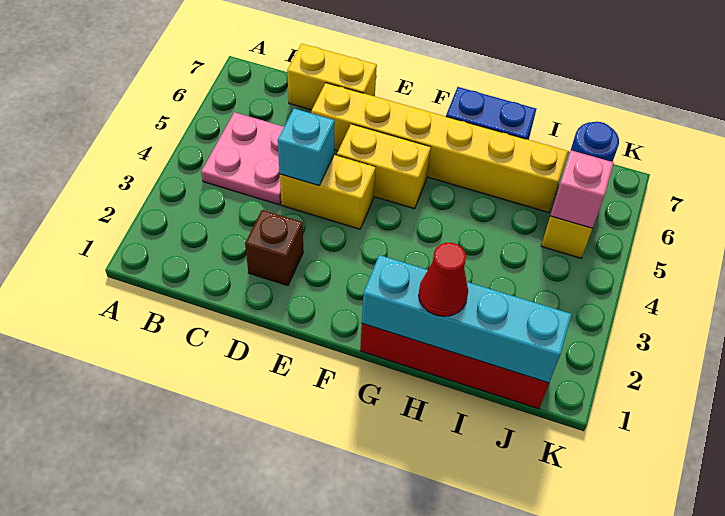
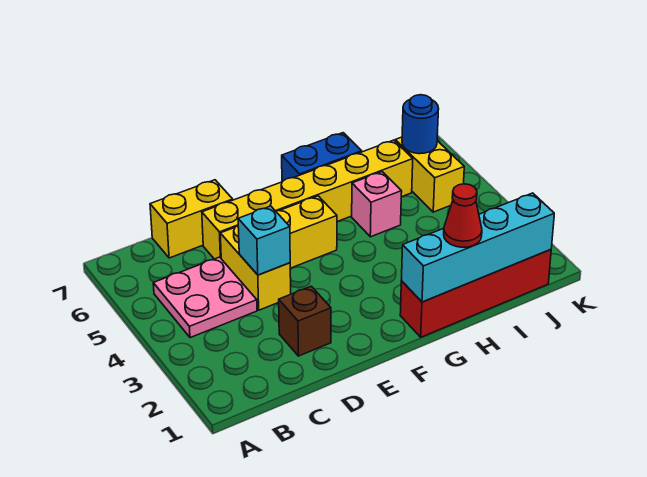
yellow brick D4:E4 level 1 -> yellow brick D4:D5 level 1
pink brick J5 level 2 -> pink brick H5 level 1

